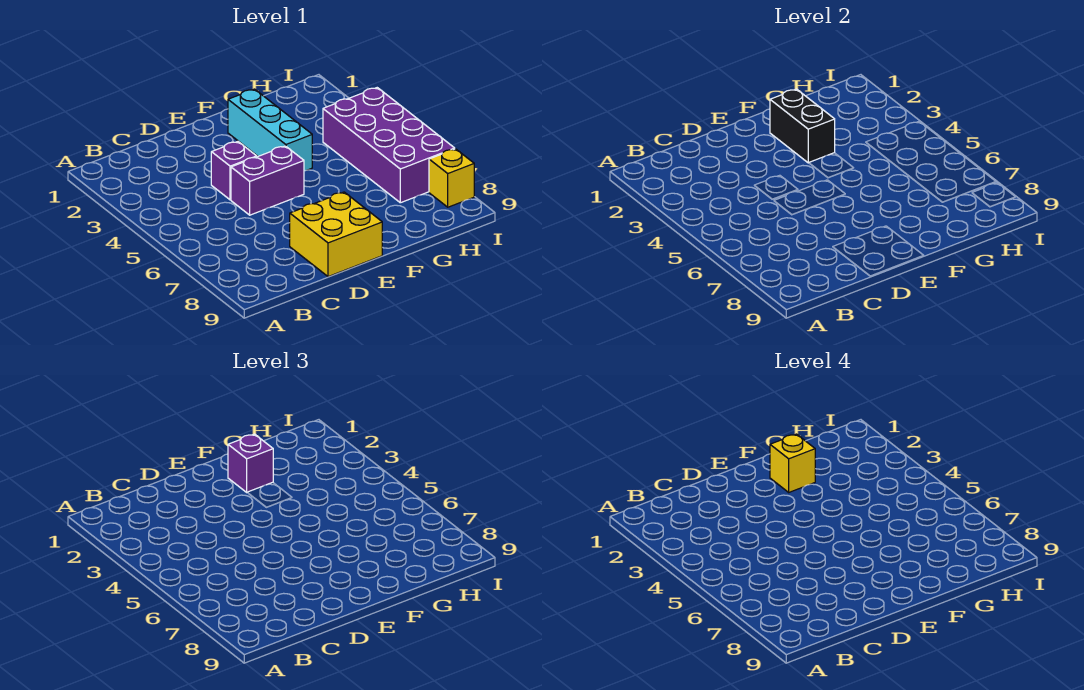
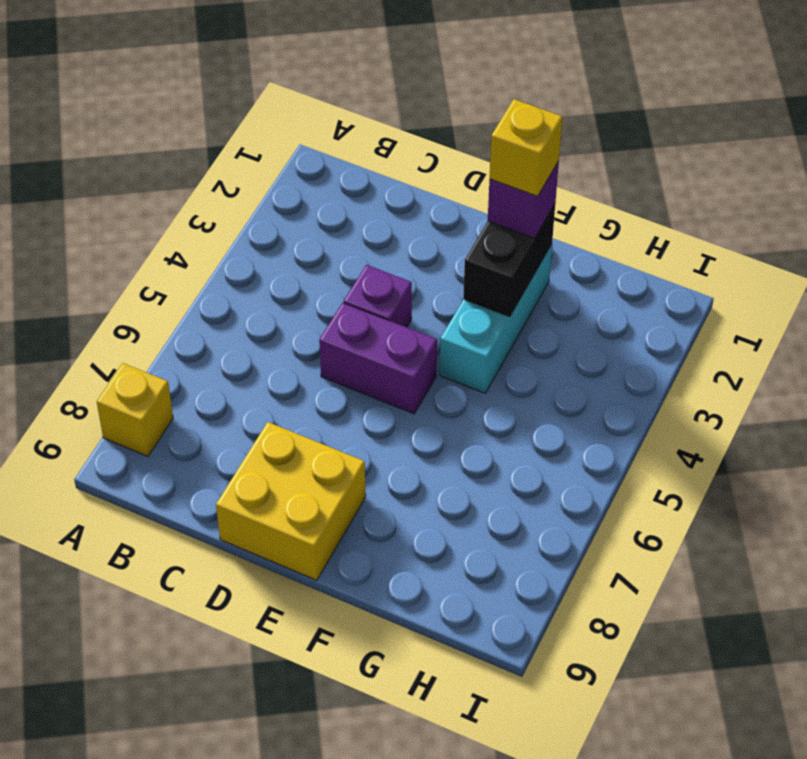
purple brick H4:I7 level 1 -> none
yellow brick I8 level 1 -> yellow brick A8 level 1

